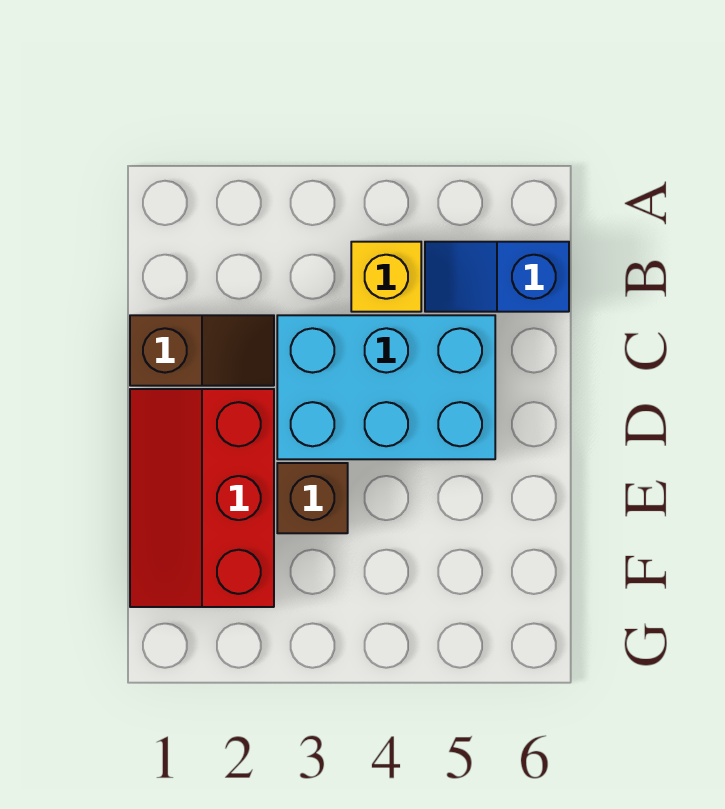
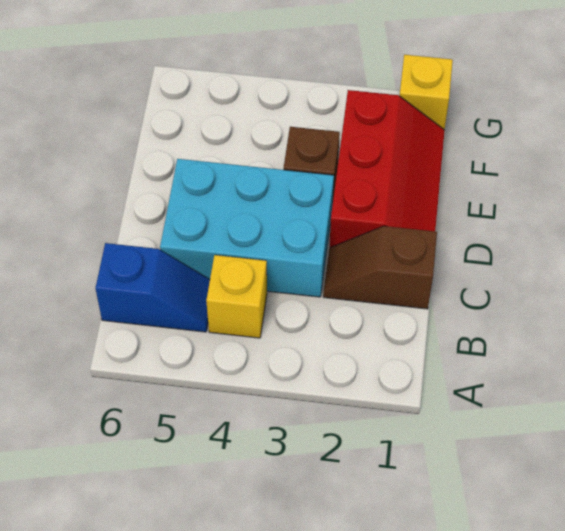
none -> yellow brick G1 level 1

